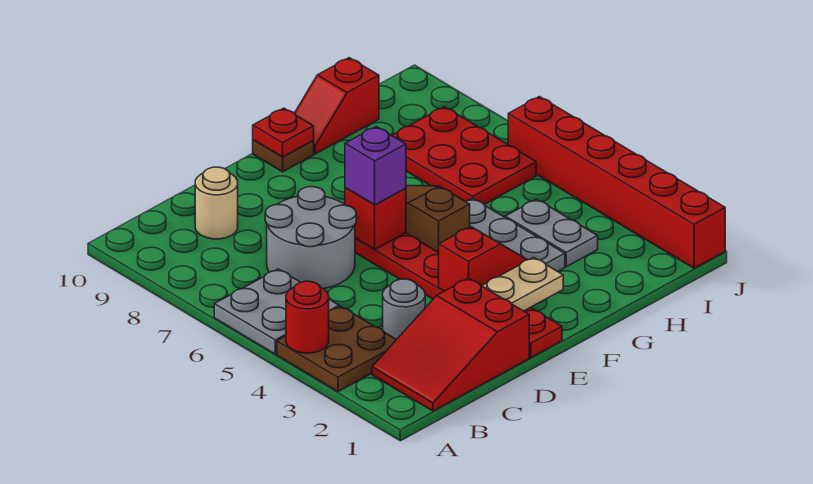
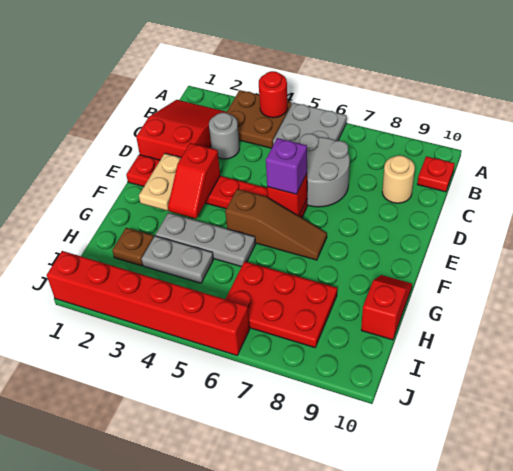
brown plate F10 level 1 -> brown plate H2 level 1
red plate F10 level 2 -> red plate B10 level 1

